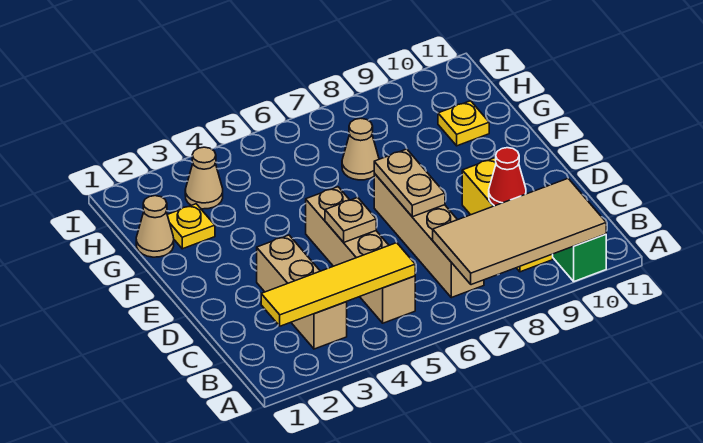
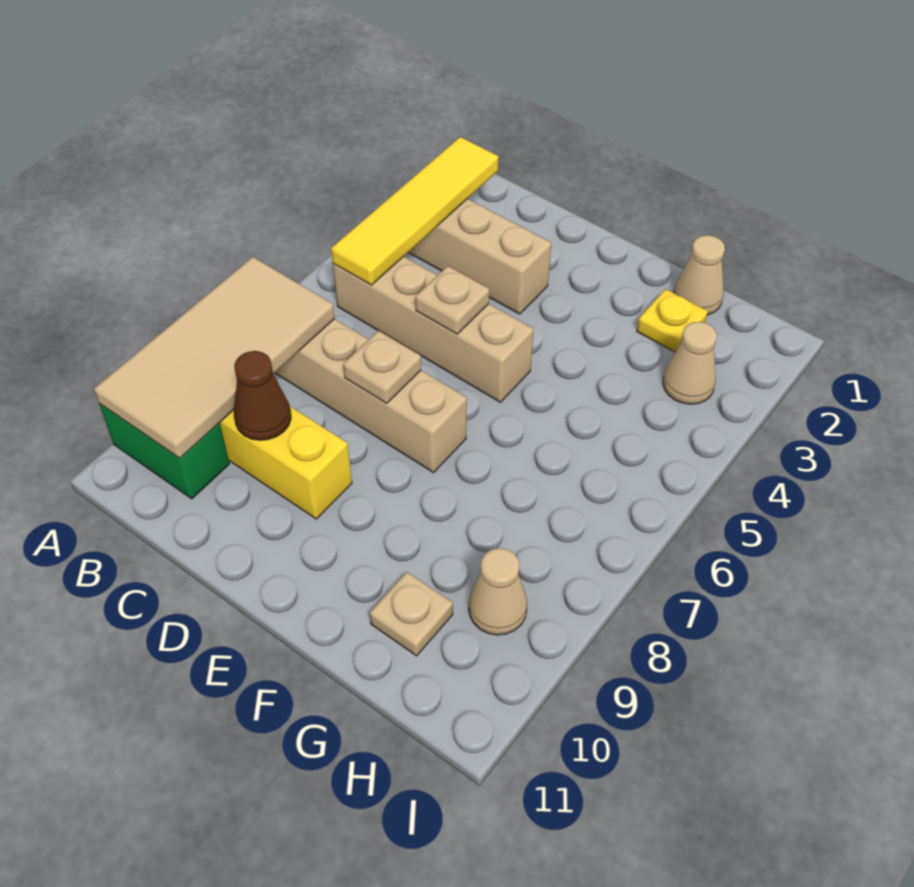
red cone C9 level 2 -> brown cone C9 level 2
tan plate D7:E7 level 2 -> tan plate D7 level 2
tan cone G7 level 1 -> tan cone H9 level 1
yellow plate G10 level 1 -> tan plate G10 level 1

